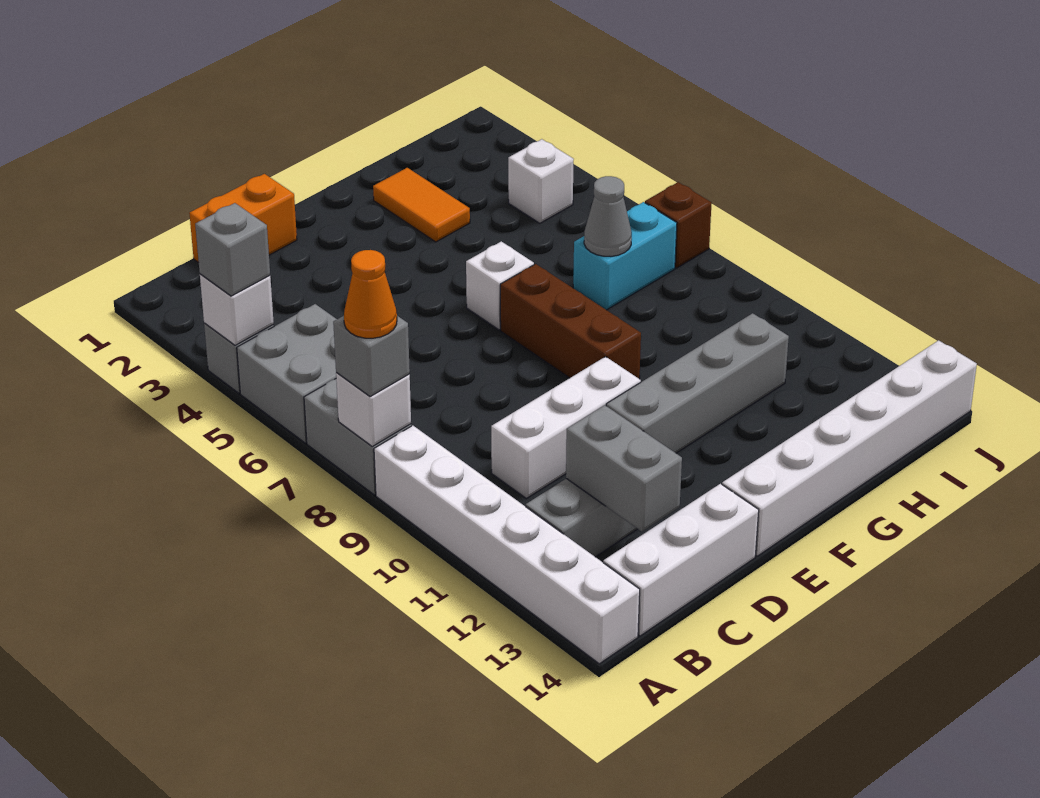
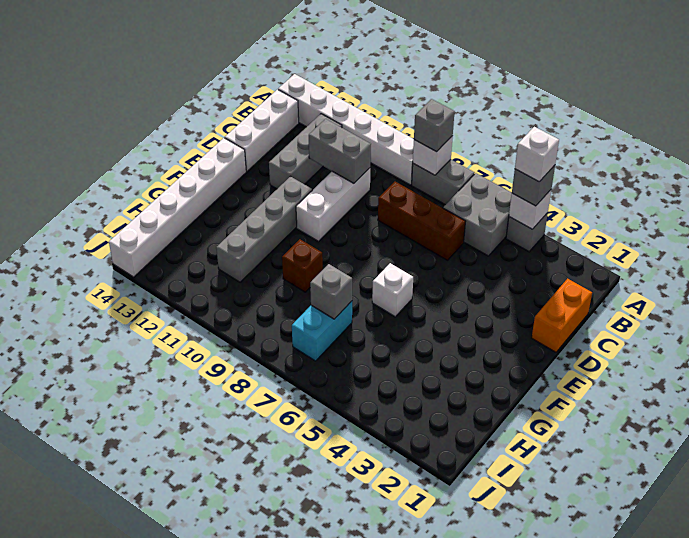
orange cone A8 level 4 -> none
grey brick C12:C13 level 2 -> grey brick C10:C11 level 2
brown brick F7:F9 level 1 -> brown brick C6:C8 level 1
orange tile G2:G3 level 1 -> none
grey cone H7 level 2 -> grey brick H7 level 2
white brick I4 level 1 -> white brick A4 level 4
brown brick J7 level 1 -> brown brick G9 level 1

